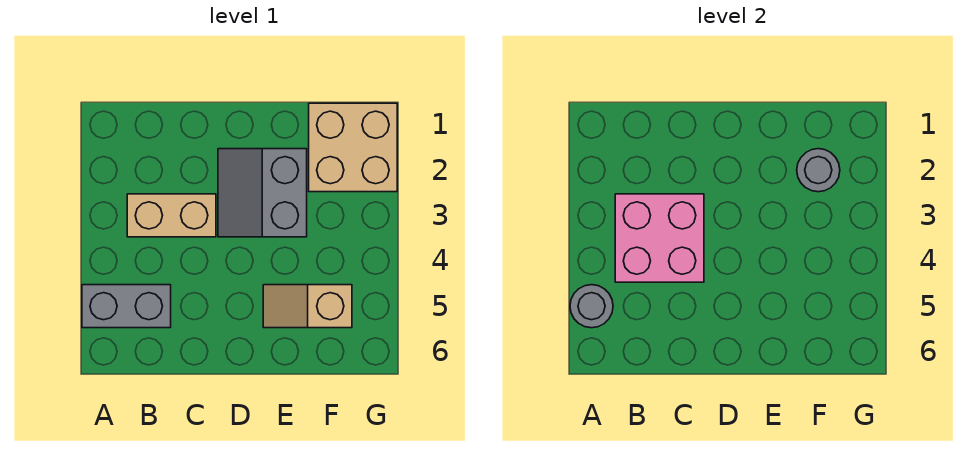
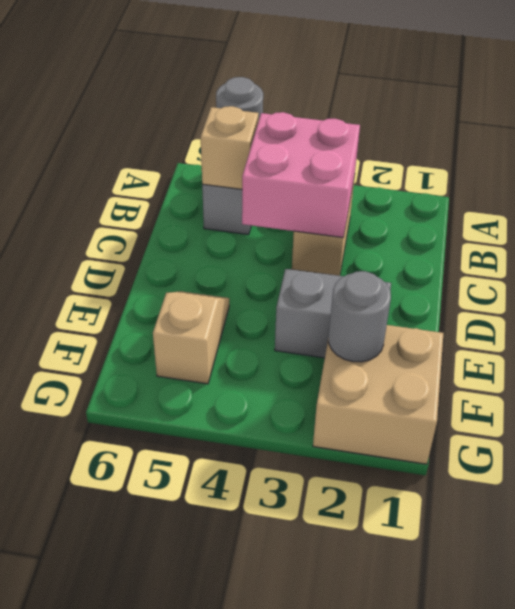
none -> tan brick B5 level 2

